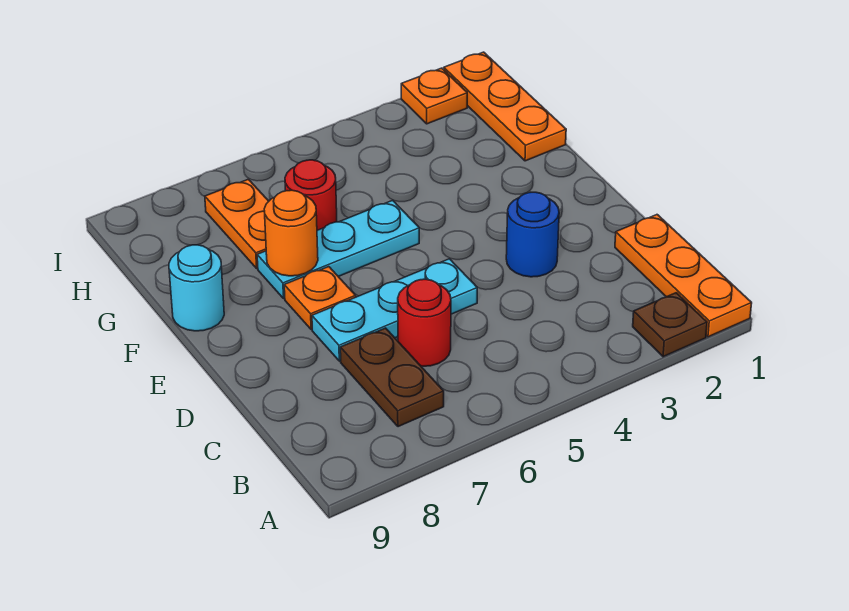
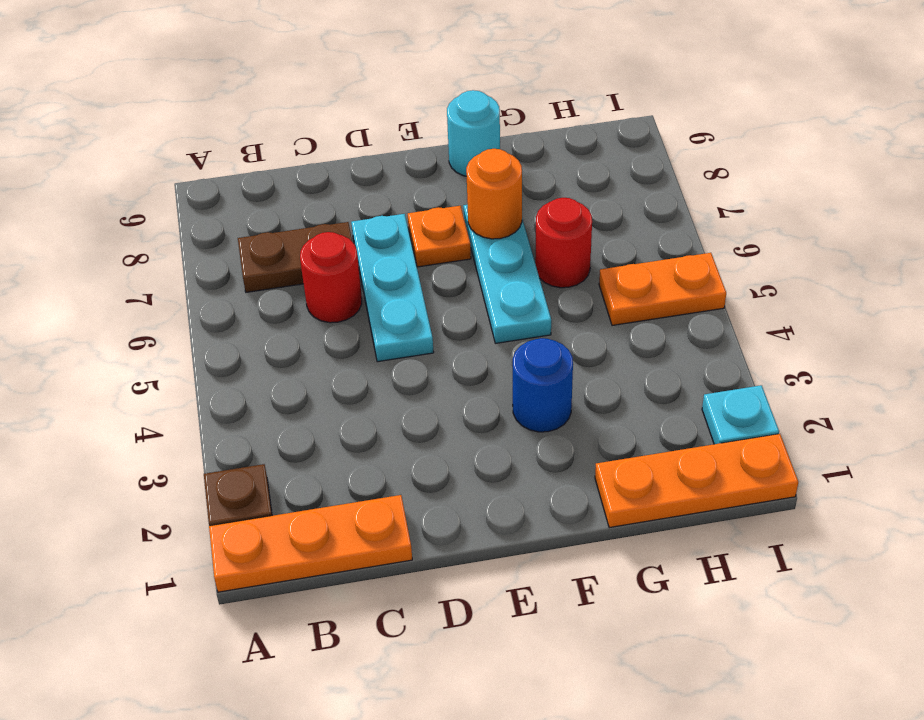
blue round brick D3 level 1 -> blue round brick F3 level 1
orange plate G7:H7 level 1 -> orange plate H5:I5 level 1
orange plate I2 level 1 -> cyan plate I2 level 1

